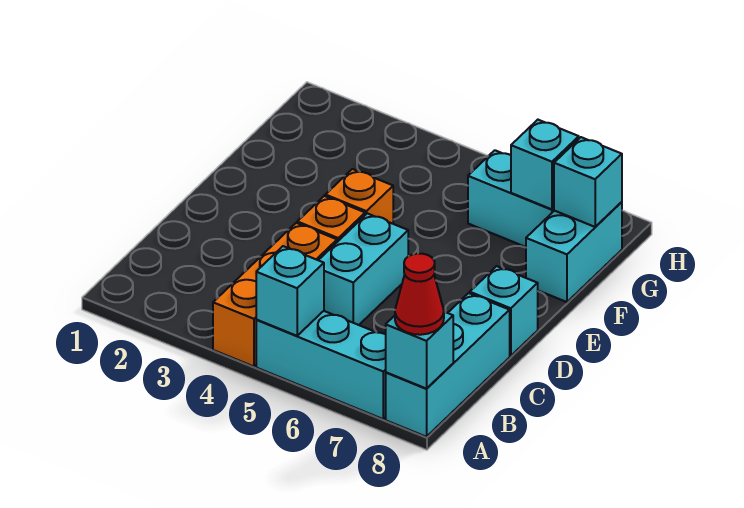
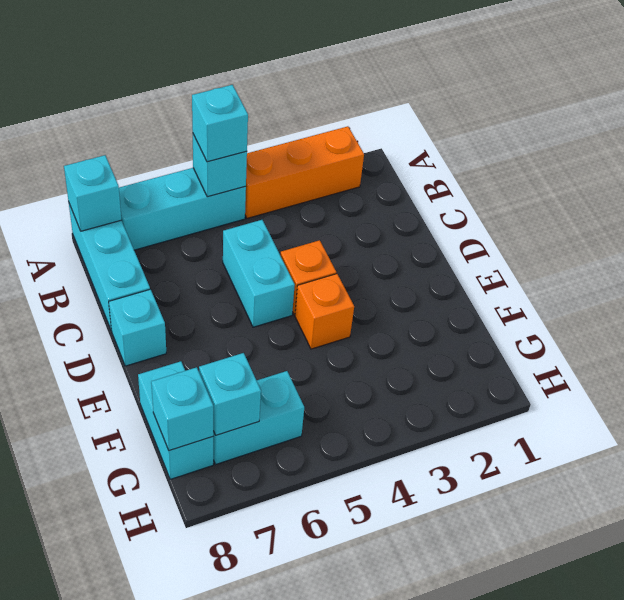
orange brick A4:C4 level 1 -> orange brick A2:A4 level 1
none -> cyan brick A5 level 3
red cone A8 level 3 -> none

